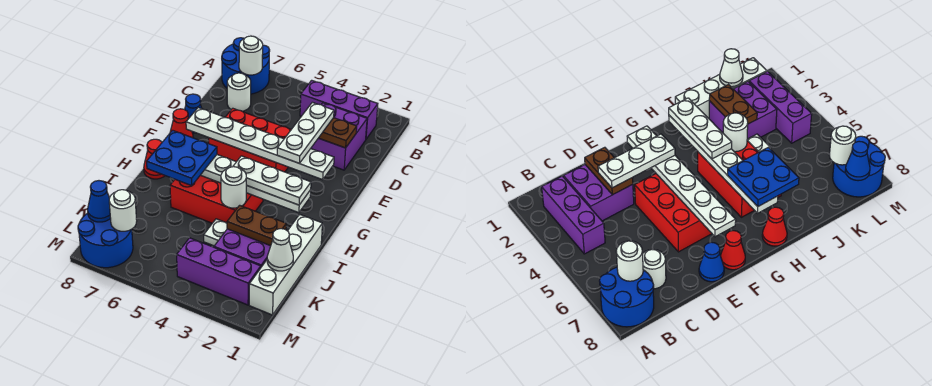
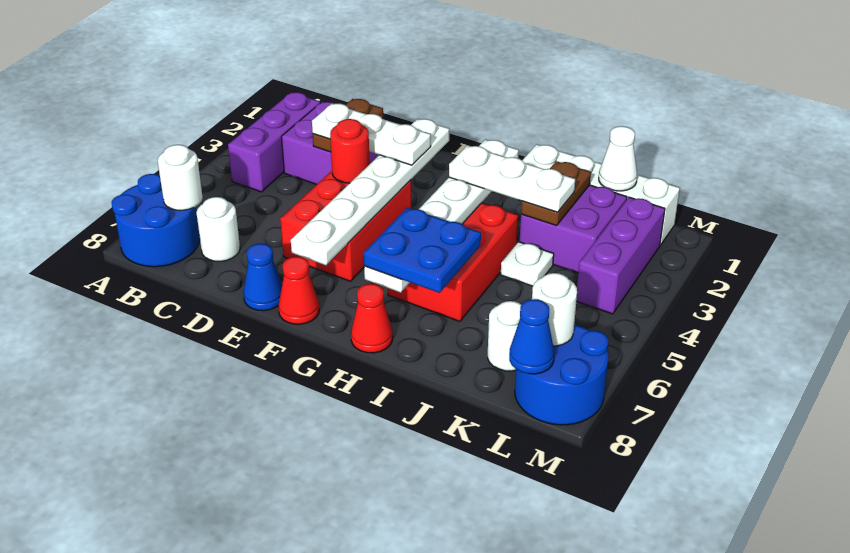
none -> red round brick E4 level 2
white plate H2:H4 level 3 -> white plate H3:J3 level 3
white round brick I4 level 2 -> white round brick K7 level 1

